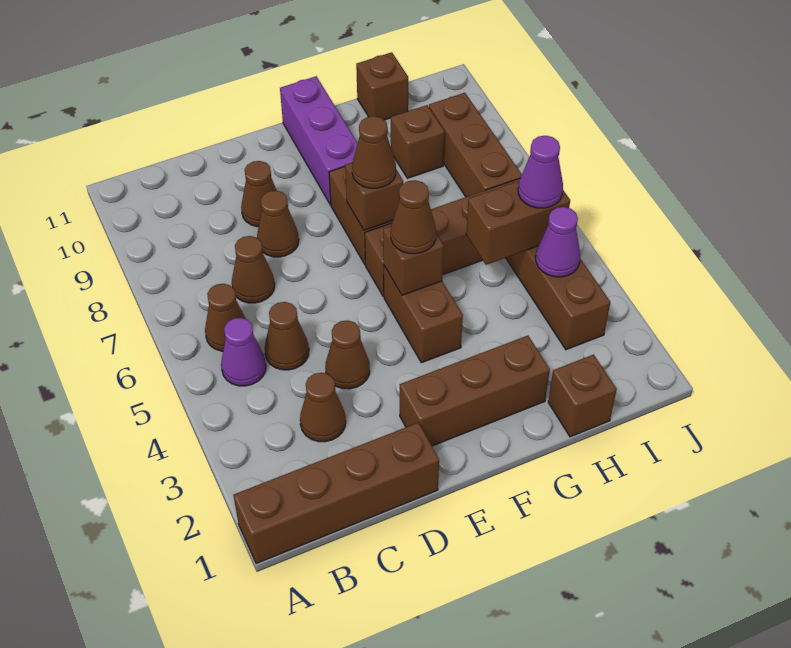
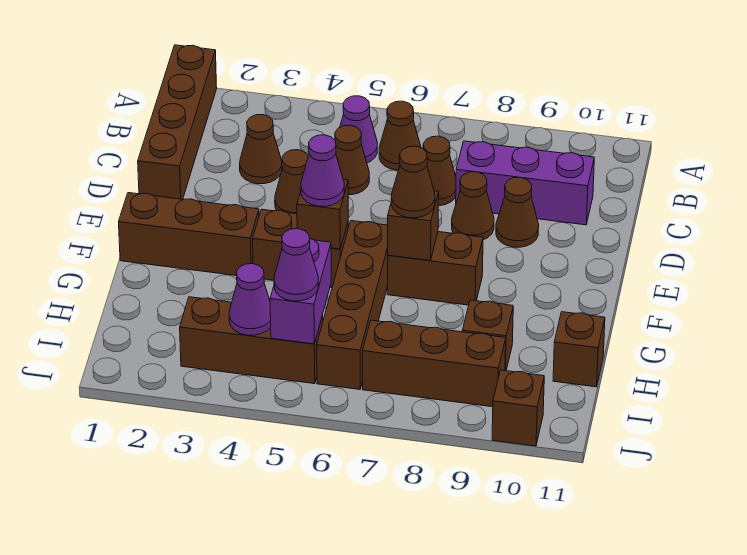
brown brick E2:G2 level 1 -> brown brick F1:F3 level 1
brown cone F5 level 3 -> purple cone F5 level 3
purple brick F9:F11 level 1 -> purple brick C8:C10 level 1
brown brick H1 level 1 -> brown brick J10 level 1
brown brick H5:I5 level 2 -> purple brick H5:I5 level 2

